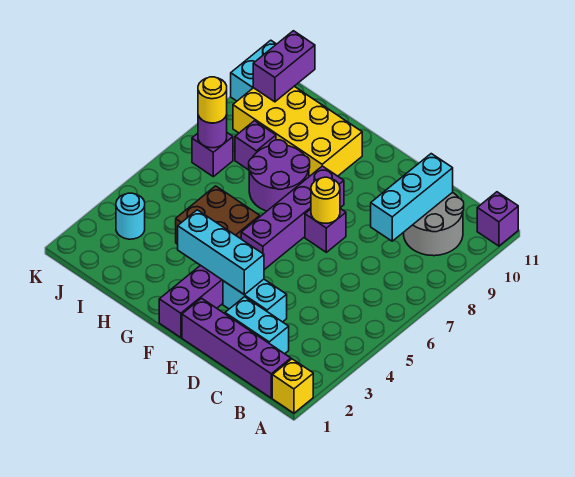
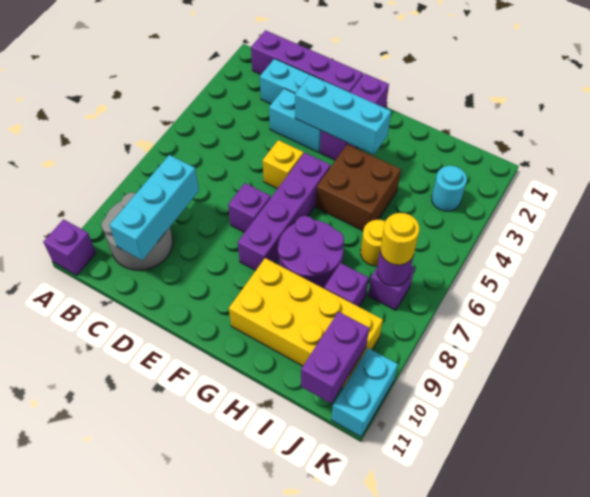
yellow brick A1 level 1 -> yellow brick E5 level 1
yellow round brick E7 level 2 -> yellow round brick I6 level 1

